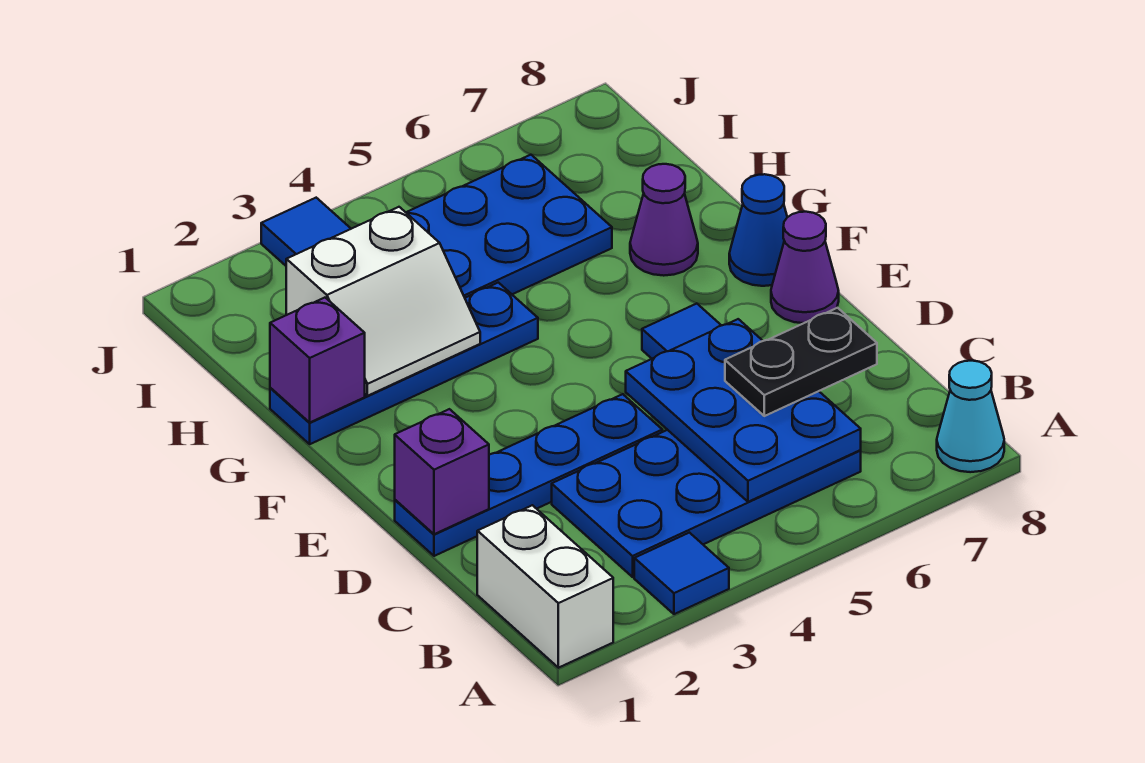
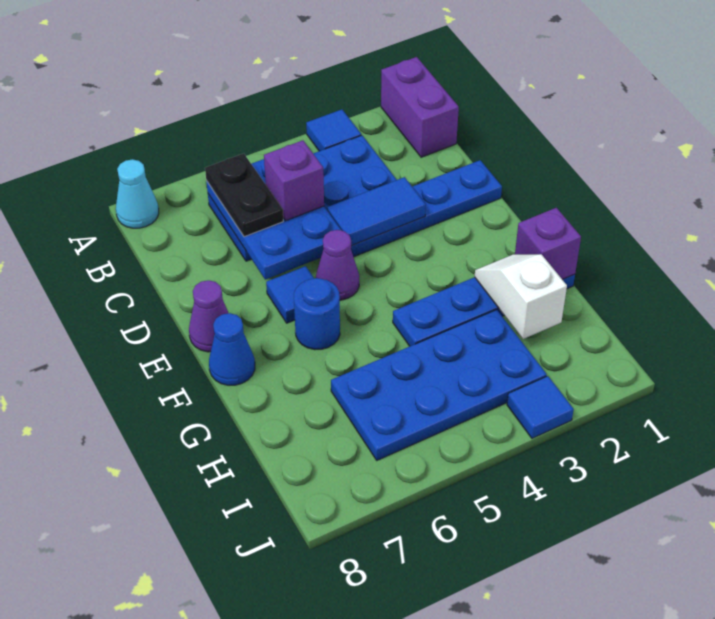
white brick A1:B1 level 1 -> purple brick A1:B1 level 1
black plate C6:C7 level 3 -> black plate B6:C6 level 3
purple brick D1 level 2 -> purple brick C5 level 3
none -> blue tile D3:D4 level 2
none -> blue round brick F6 level 1
white slope G2:H3 level 2 top H -> white slope G2:H2 level 2 top H
purple cone G7 level 1 -> purple cone E5 level 1

